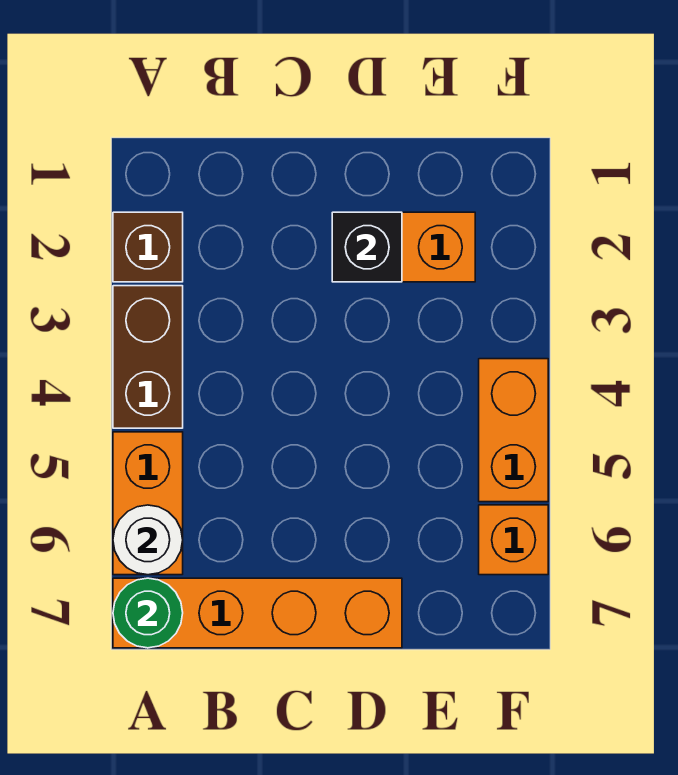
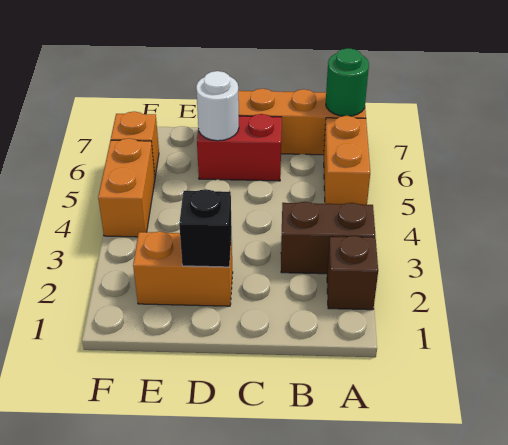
brown brick A3:A4 level 1 -> brown brick A3:B3 level 1
white round brick A6 level 2 -> white round brick D6 level 2
none -> red brick C6:D6 level 1

